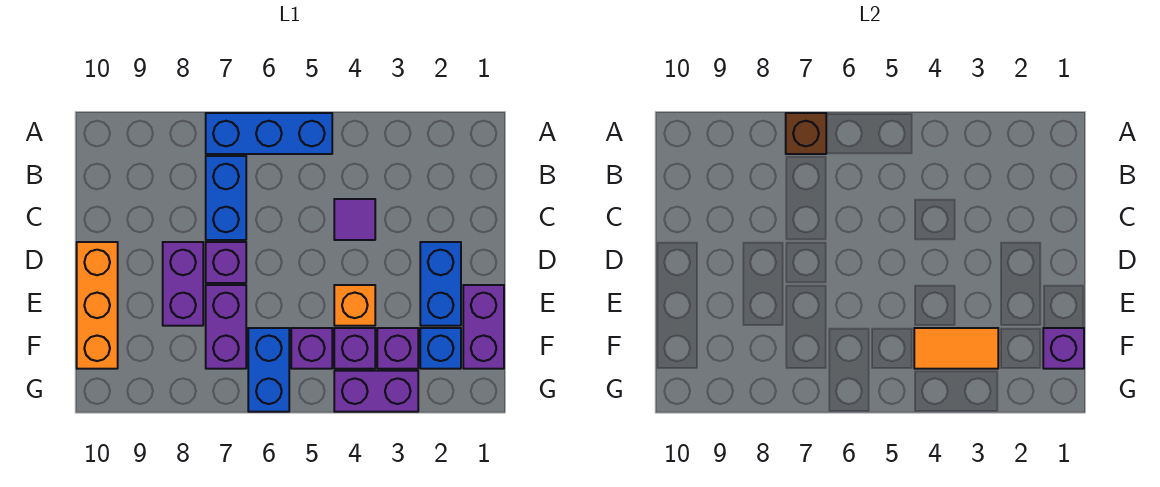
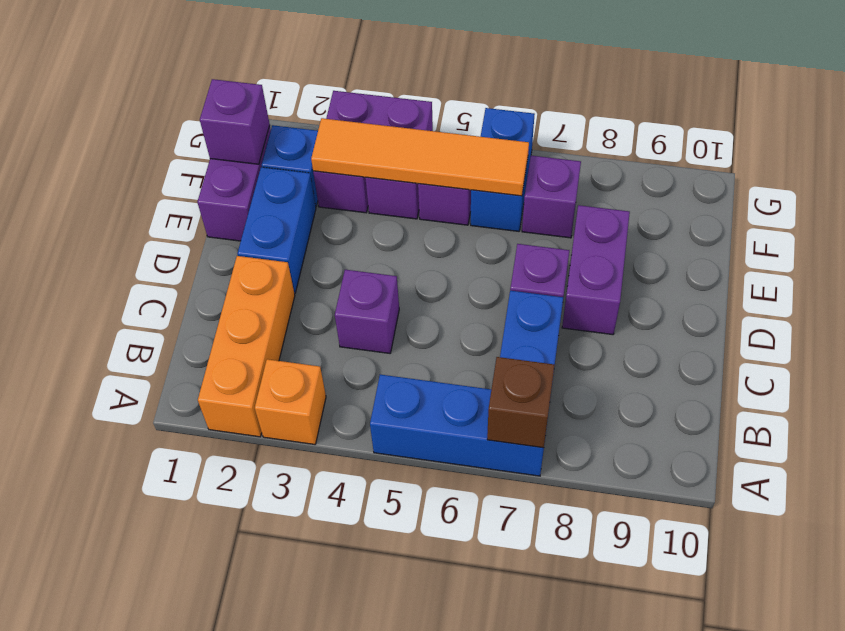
purple tile C4 level 1 -> purple brick C4 level 1
orange brick D10:F10 level 1 -> orange brick A2:C2 level 1
orange brick E4 level 1 -> orange brick A3 level 1
purple brick E7:F7 level 1 -> purple brick F7 level 1
orange tile F3:F4 level 2 -> orange tile F3:F6 level 2

